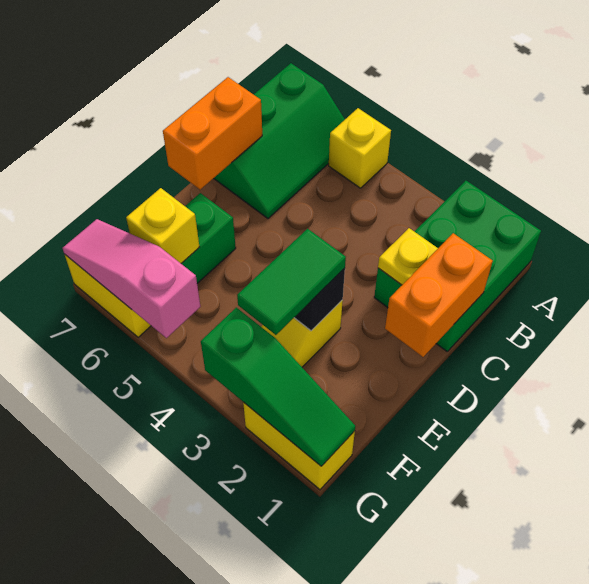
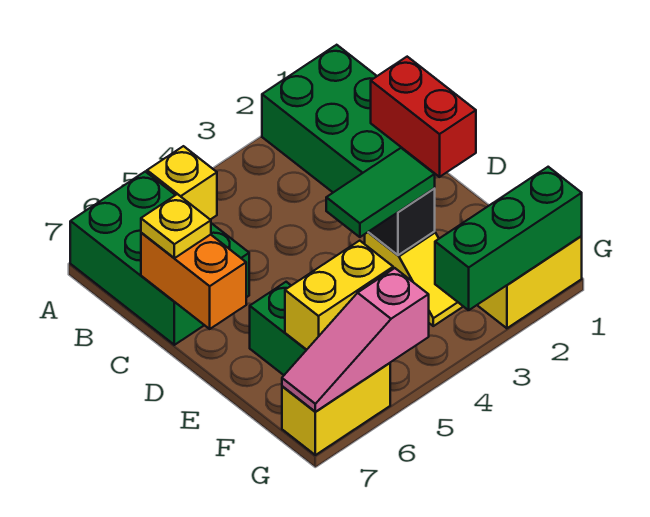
green slope A6:C7 level 1 top 7 -> green brick A6:C7 level 1
orange brick C1:D1 level 2 -> red brick C1:D1 level 2
yellow plate C2 level 2 -> yellow plate C7 level 3
green tile E3:F3 level 3 -> green tile E3:E4 level 3
yellow brick F6 level 2 -> yellow brick F5:F6 level 2
green slope G1:G3 level 2 top 3 -> green brick G1:G3 level 2

